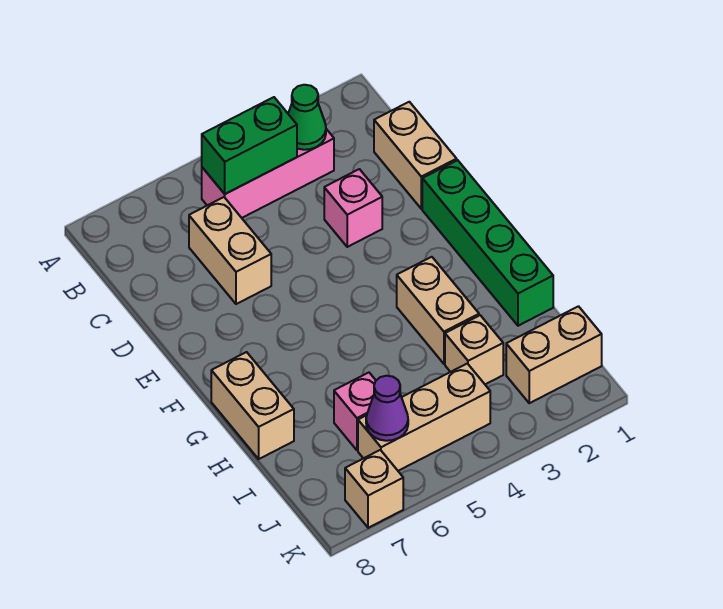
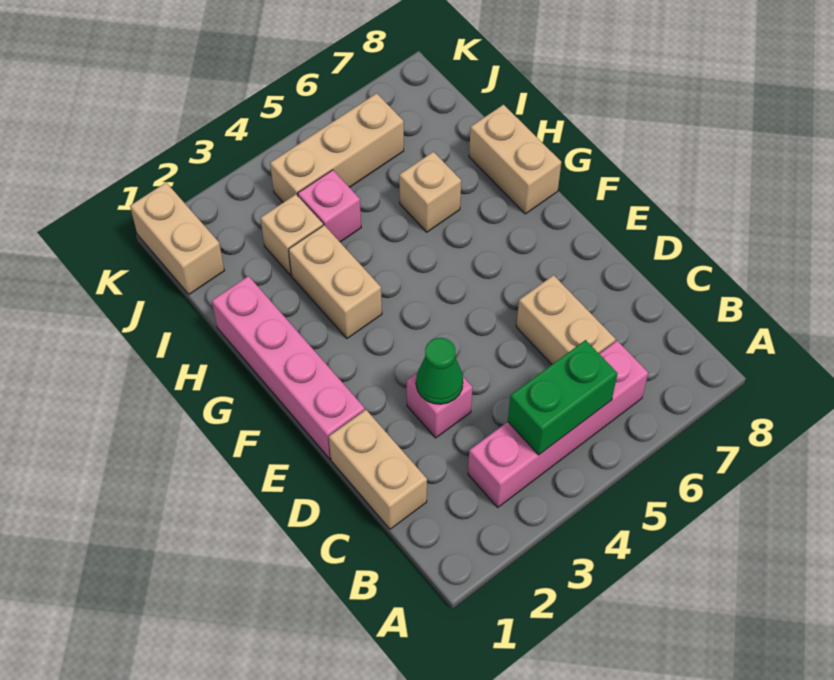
pink brick B3:B5 level 1 -> pink brick B3:B6 level 1
green cone B3 level 2 -> green cone D3 level 2
green brick E1:H1 level 1 -> pink brick E1:H1 level 1
pink brick I6 level 1 -> pink brick I4 level 1
tan brick J1:J2 level 1 -> tan brick J1:K1 level 1
purple cone J6 level 2 -> none
tan brick K7 level 1 -> tan brick H6 level 1

